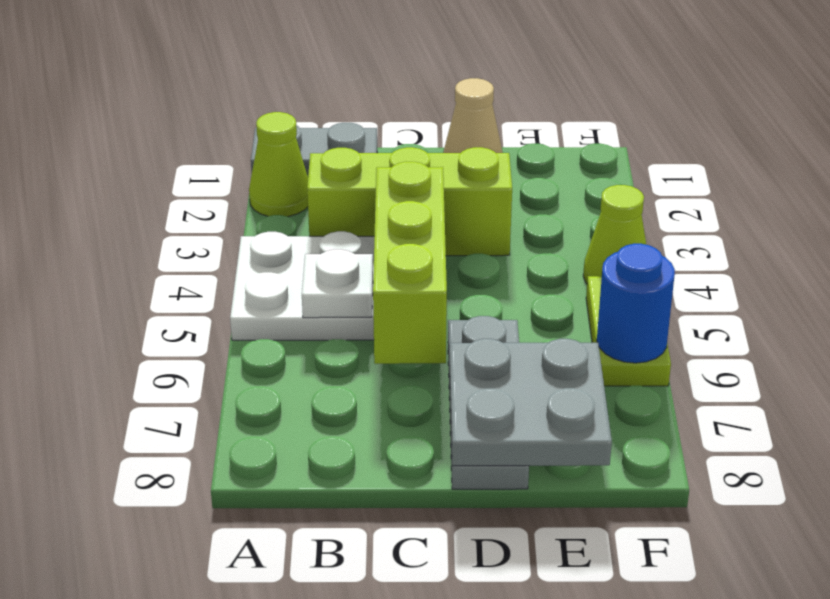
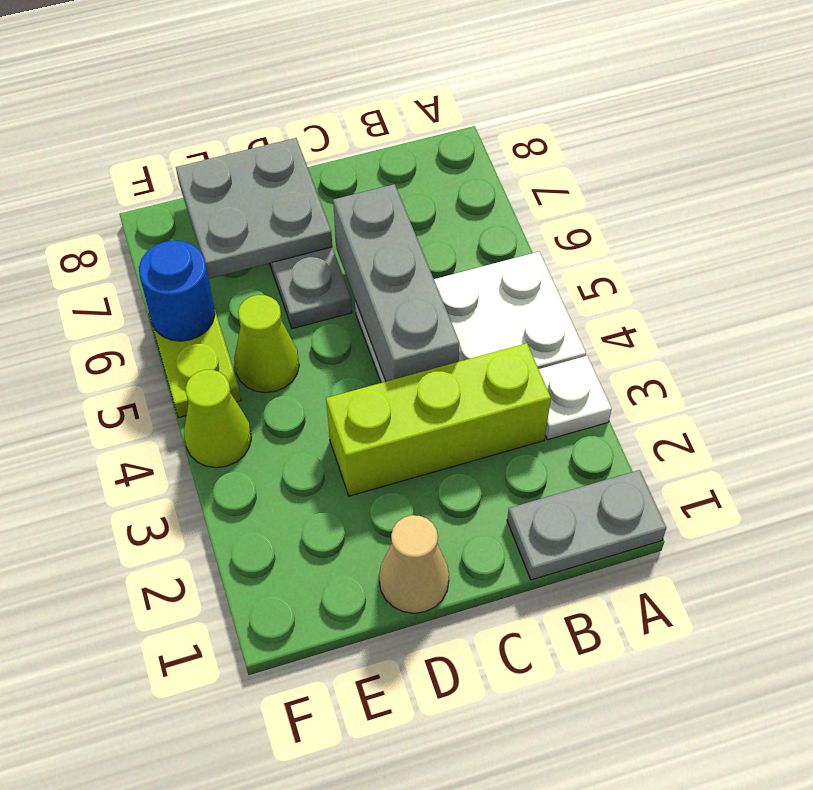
lime cone A2 level 1 -> lime cone E5 level 1
white plate B5 level 2 -> white plate A3 level 1
lime brick C4:C6 level 2 -> grey brick C4:C6 level 2

